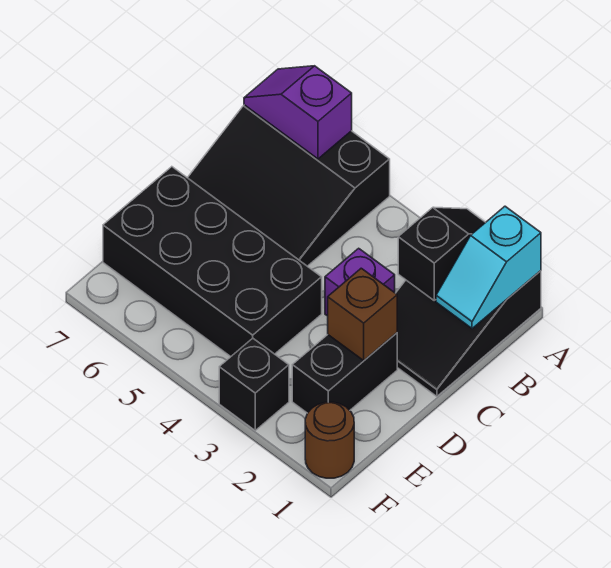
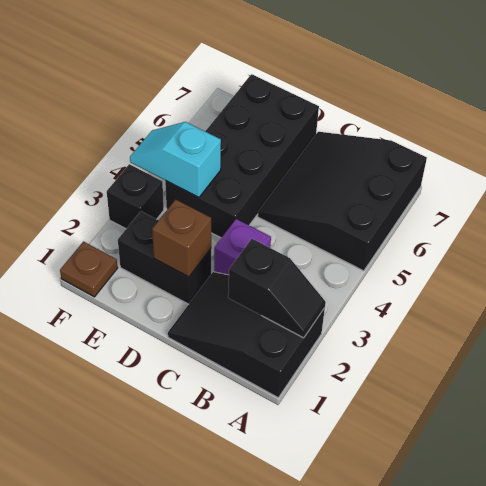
cyan slope A1:B1 level 2 top A -> cyan slope E4:F4 level 2 top E
purple slope A6:A7 level 2 top 6 -> none
brown round brick F1 level 1 -> brown plate F1 level 1

